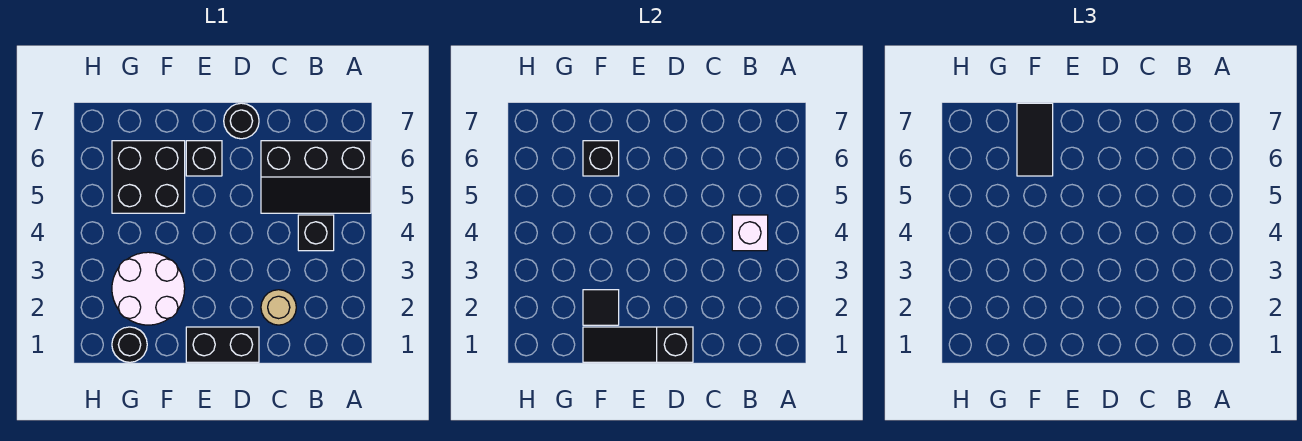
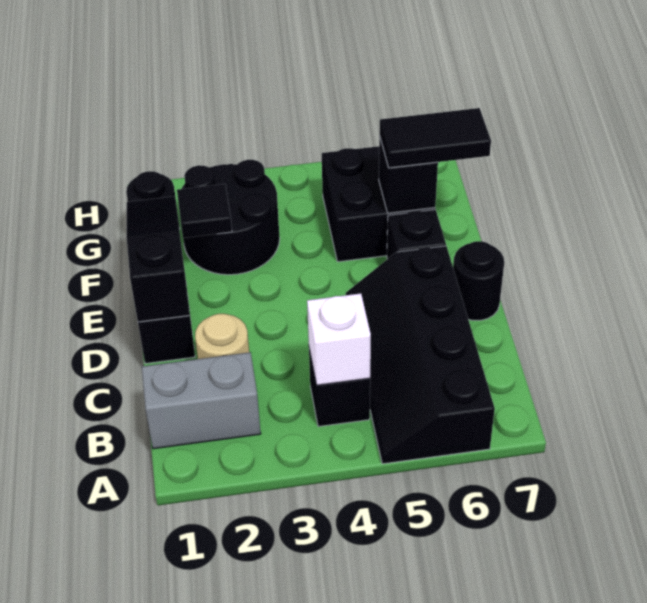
black slope A5:C6 level 1 top 6 -> black slope A5:D6 level 1 top 6
none -> grey brick B1:B2 level 1
white round brick F2:G3 level 1 -> black round brick F2:G3 level 1

